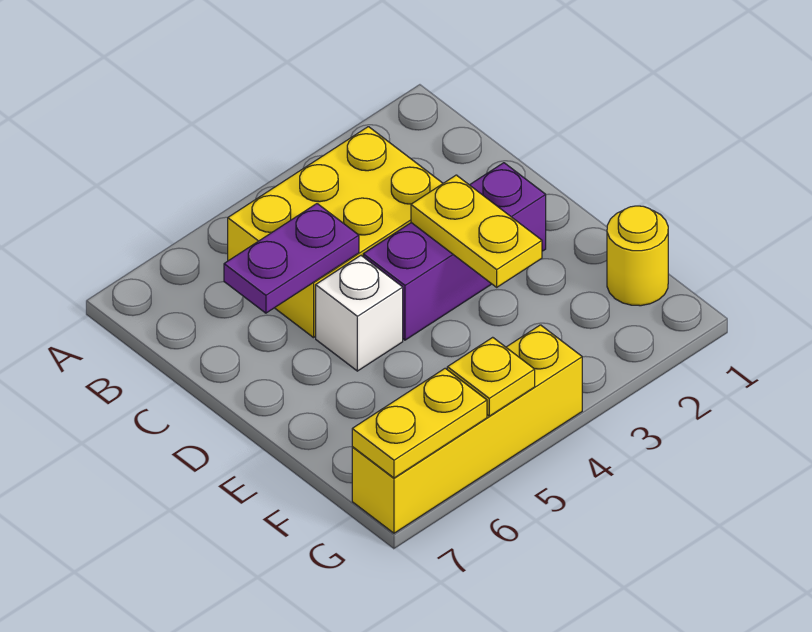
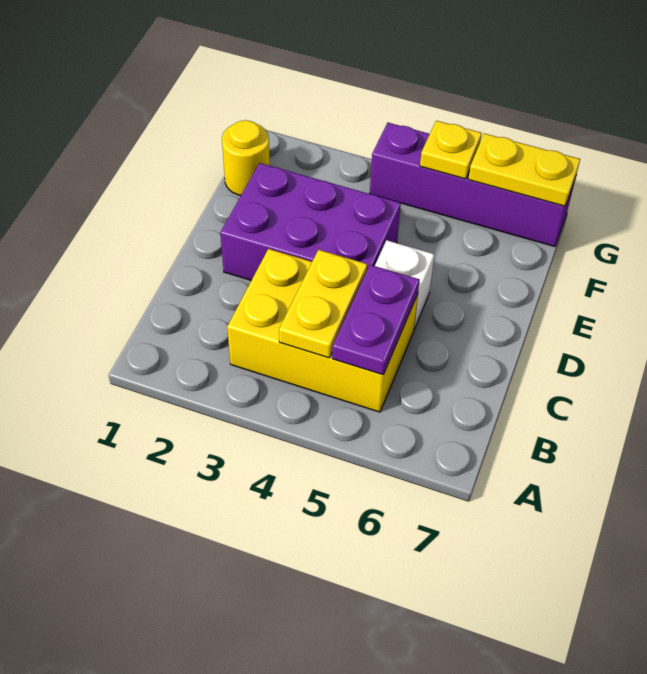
purple plate C5:C6 level 2 -> purple plate B5:C5 level 2
purple brick D2:D4 level 1 -> purple brick D2:E4 level 1
yellow plate D3:E3 level 2 -> yellow plate B4:C4 level 2
yellow brick G4:G7 level 1 -> purple brick G4:G7 level 1

